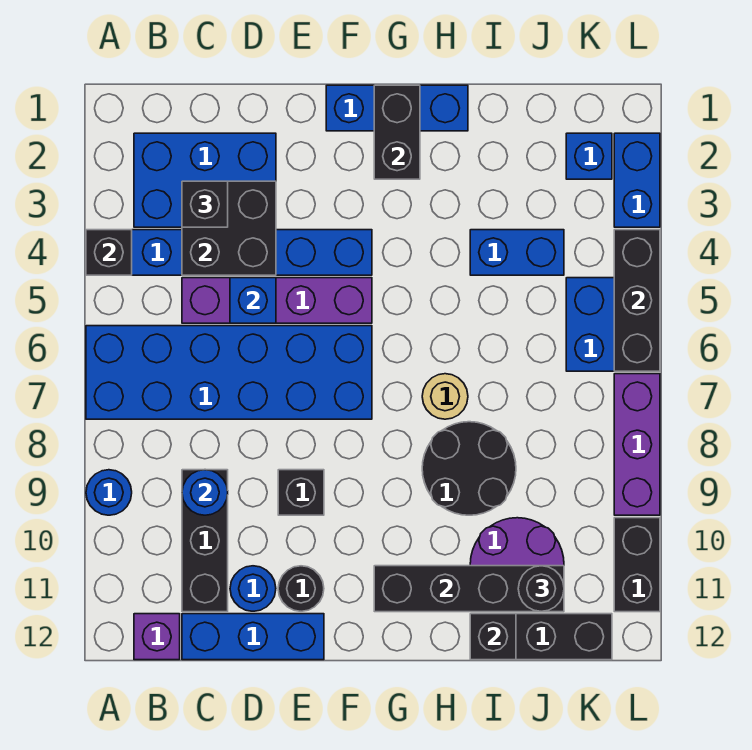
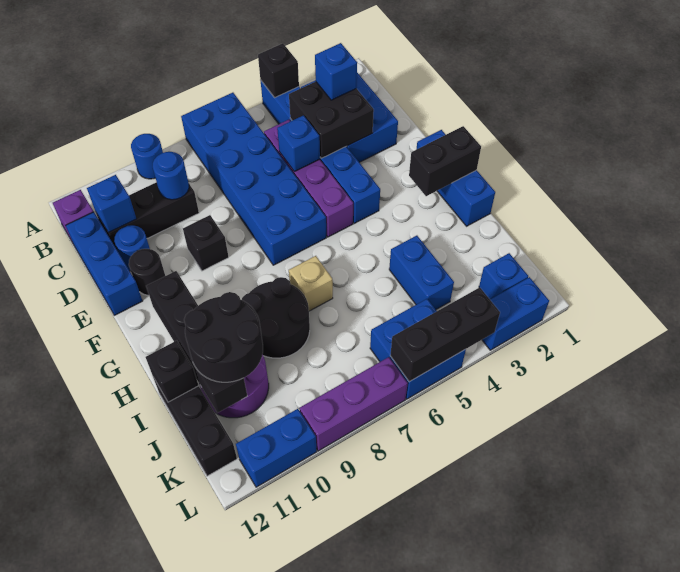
black brick C3 level 3 -> blue brick C3 level 3
none -> blue brick C11 level 2
tan round brick H7 level 1 -> tan brick H7 level 1
black round brick J11 level 3 -> black round brick I10:J11 level 3
black brick L10:L11 level 1 -> blue brick L10:L11 level 1

